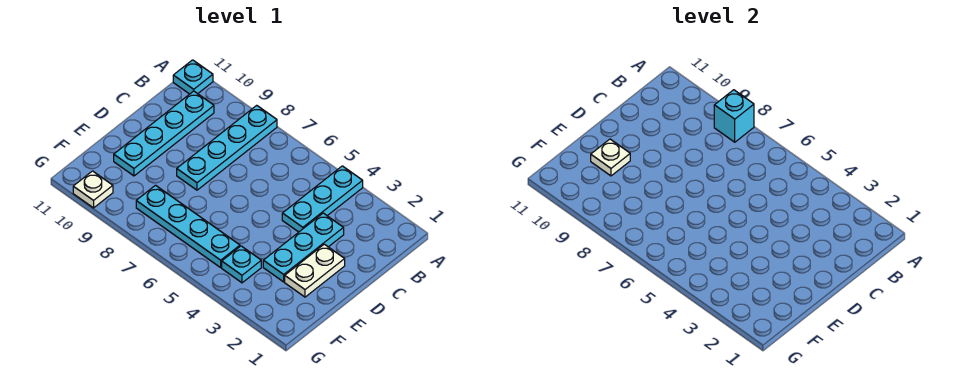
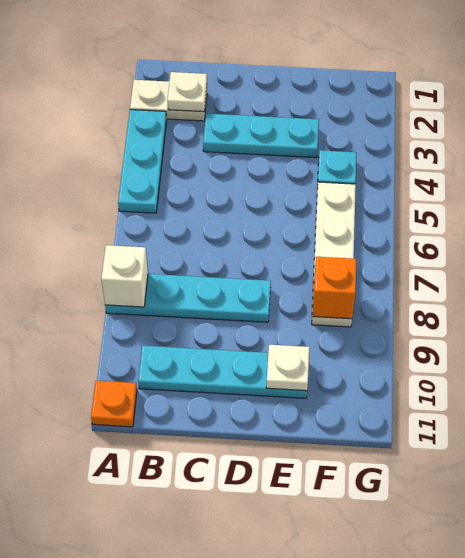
cyan plate A4:C4 level 1 -> cyan plate A3:A5 level 1
cyan brick A8 level 2 -> white brick A8 level 2
cyan plate A11 level 1 -> orange plate A11 level 1
white plate D2:E2 level 1 -> white plate A2:B2 level 1
cyan plate F5:F8 level 1 -> white plate F5:F8 level 1
none -> orange brick F8 level 2
white plate G10 level 1 -> white plate B2 level 2

